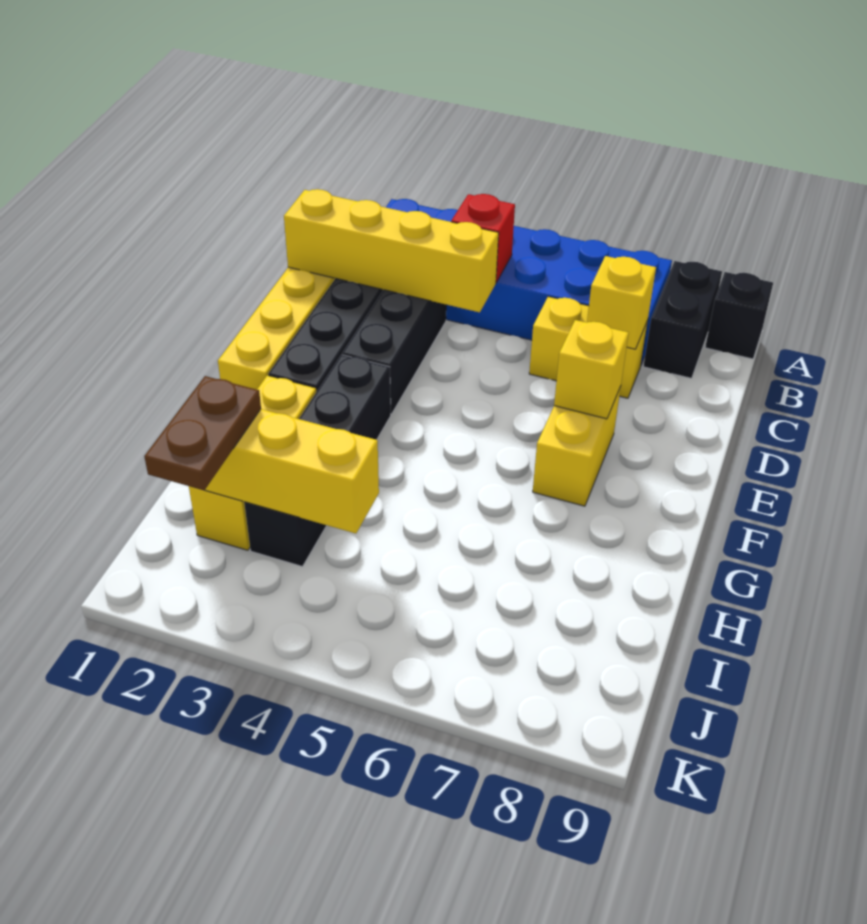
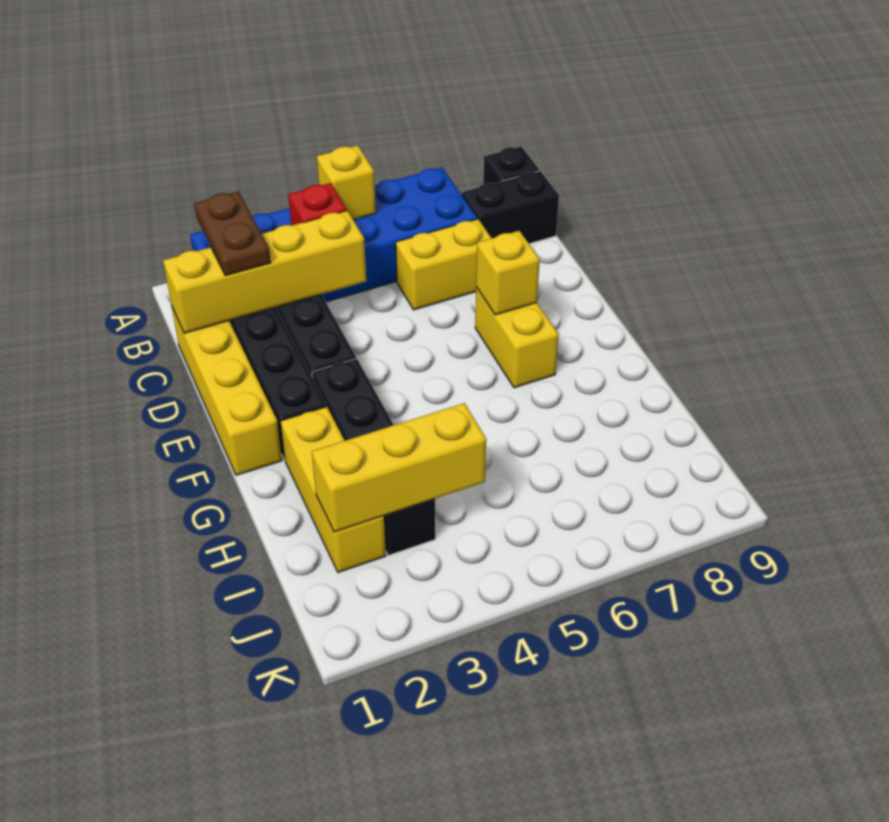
black brick A8:B8 level 1 -> black brick B8:B9 level 1
yellow brick C7 level 2 -> yellow brick A5 level 2
brown plate I2:J2 level 3 -> brown plate B2:C2 level 3

